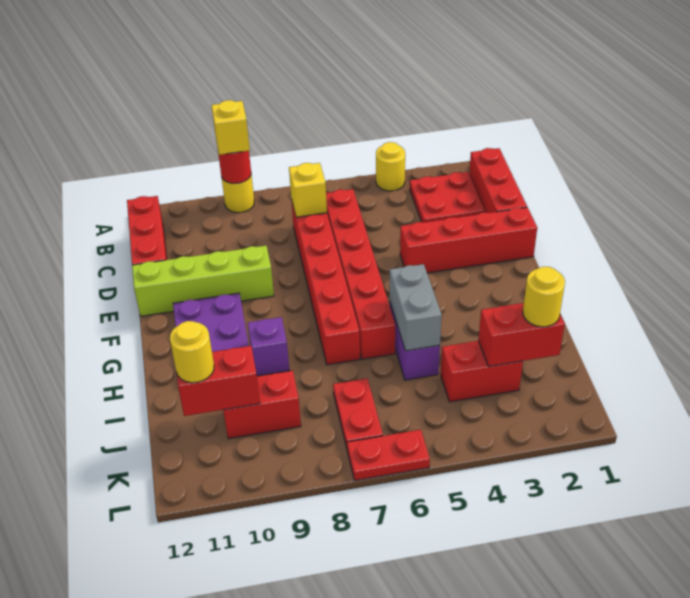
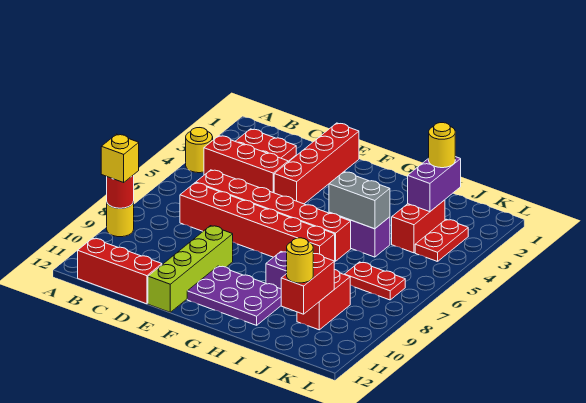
red brick B1:D1 level 1 -> red brick B4:D4 level 1
yellow brick C7 level 2 -> none
red brick J2:J3 level 2 -> purple brick J2:J3 level 2
red plate L6:L7 level 1 -> red plate K3:K4 level 1

